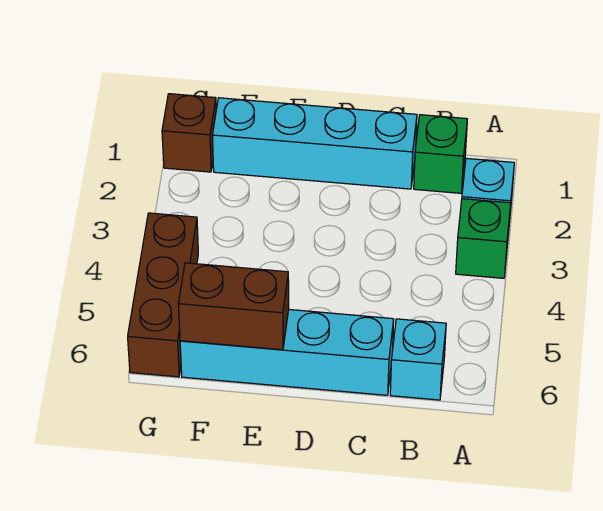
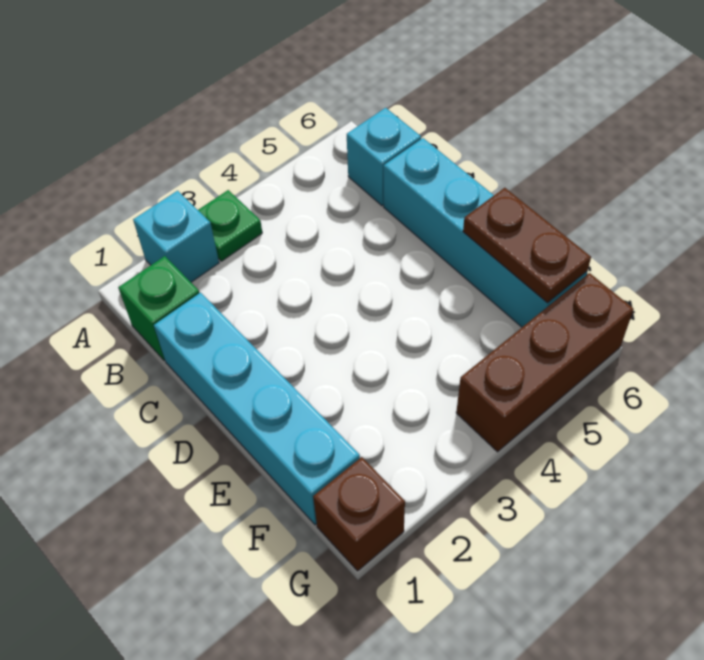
green brick A3 level 1 -> green plate A3 level 1
brown brick E6:F6 level 2 -> brown plate E6:F6 level 2

